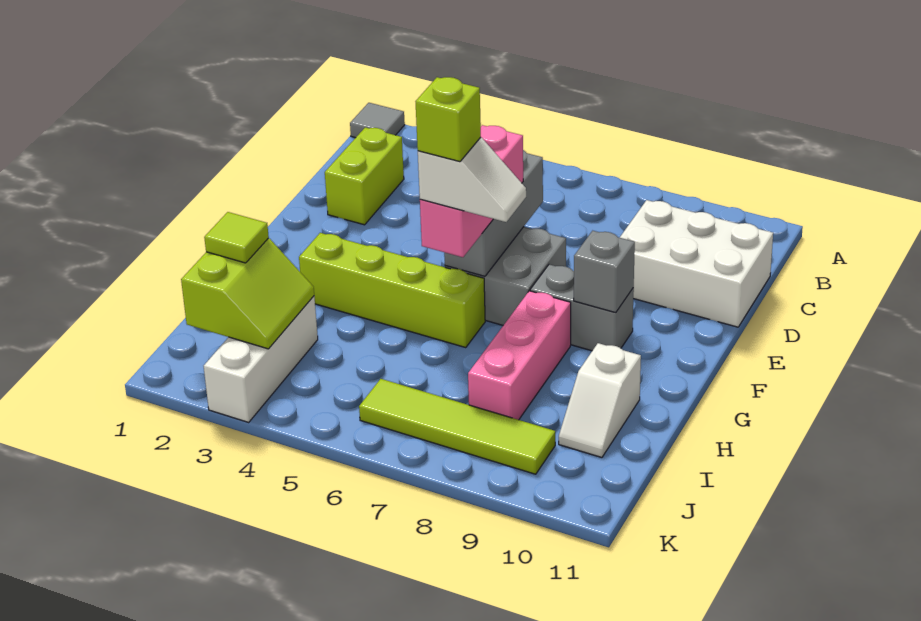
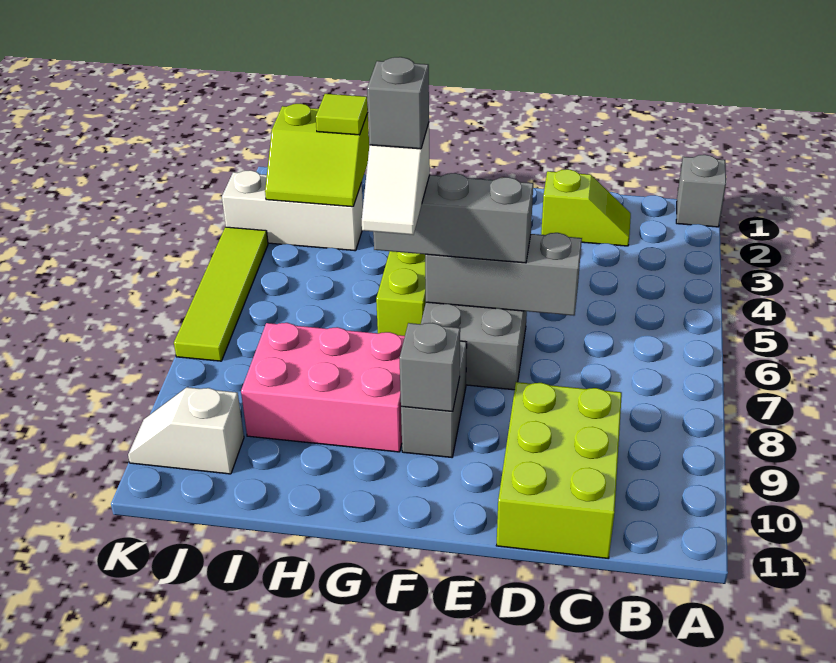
grey tile A1 level 1 -> grey brick A1 level 1
lime brick C2:D2 level 1 -> lime slope C2:D2 level 1 top D
white brick C9:D11 level 1 -> lime brick C9:D11 level 1
pink brick E6:G6 level 3 -> grey brick E6:G6 level 3
lime brick G6 level 5 -> grey brick G6 level 5
pink brick G8:I8 level 1 -> pink brick G8:I9 level 1
white slope H10:I10 level 1 top H -> white slope J10:K10 level 1 top J
lime tile J6:J9 level 1 -> lime tile K4:K7 level 1

